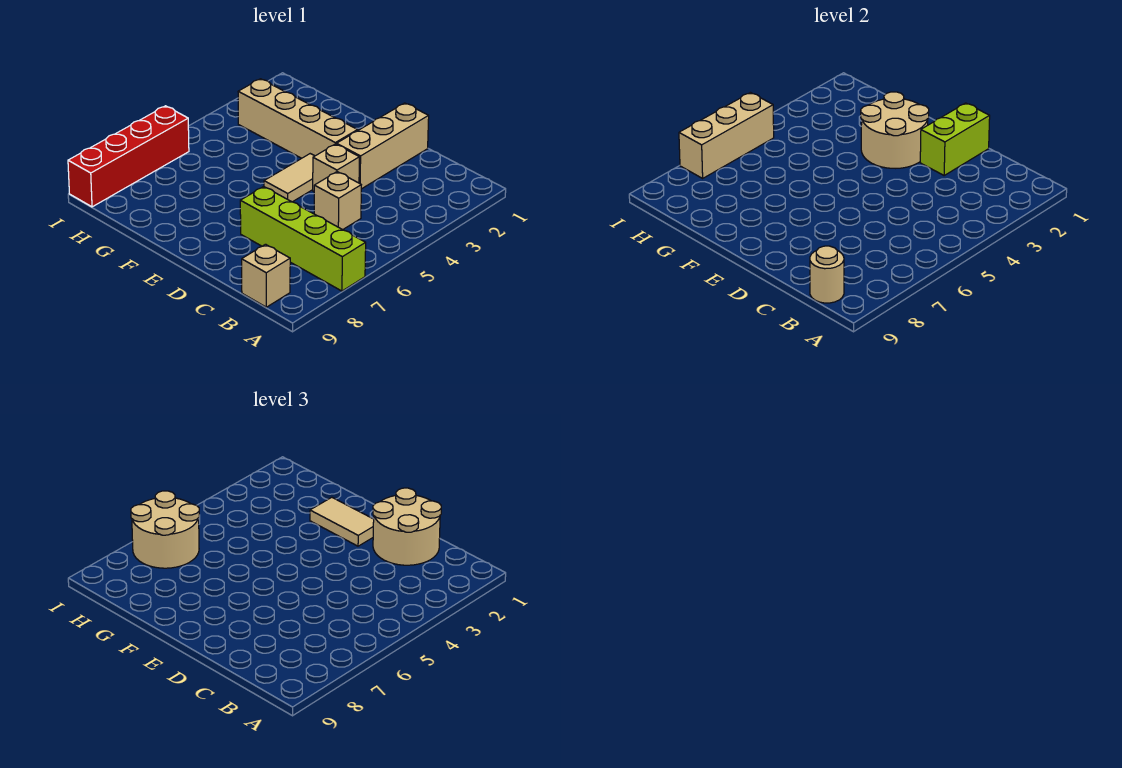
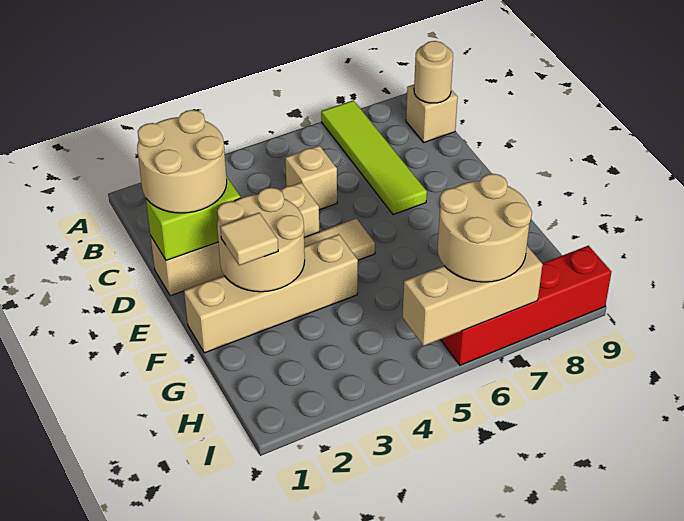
lime brick A7:D7 level 1 -> lime tile A7:D7 level 1
tan tile E2:F2 level 3 -> tan tile F2 level 3
tan brick E3:H3 level 1 -> tan brick F1:F4 level 1

